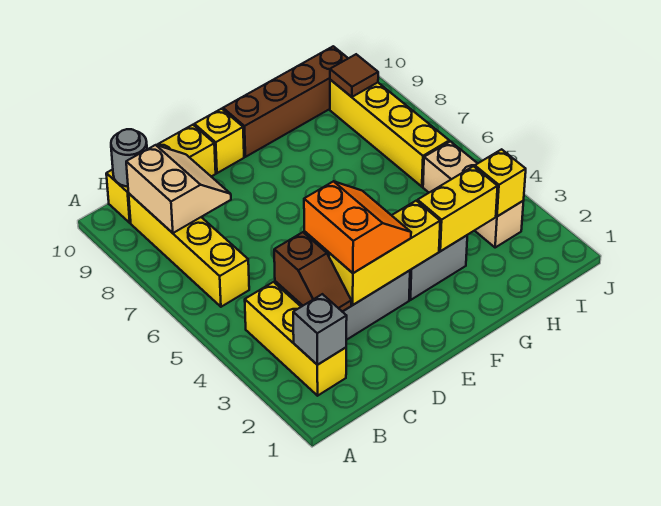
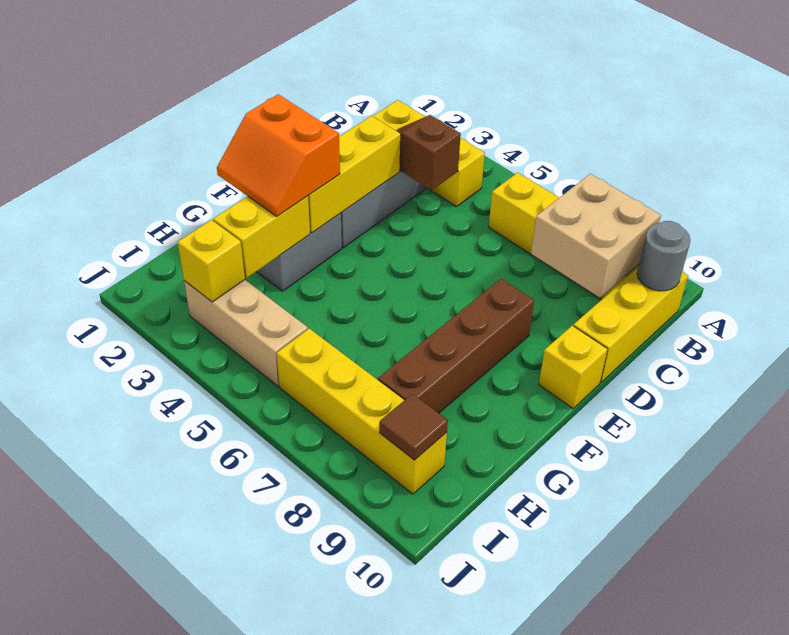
grey brick B2 level 2 -> none
tan slope B8:C9 level 2 top B -> tan brick B8:C9 level 2
orange slope D3:E4 level 3 top D -> orange slope F2:G3 level 3 top F
brown brick F10:I10 level 1 -> brown brick E8:H8 level 1

